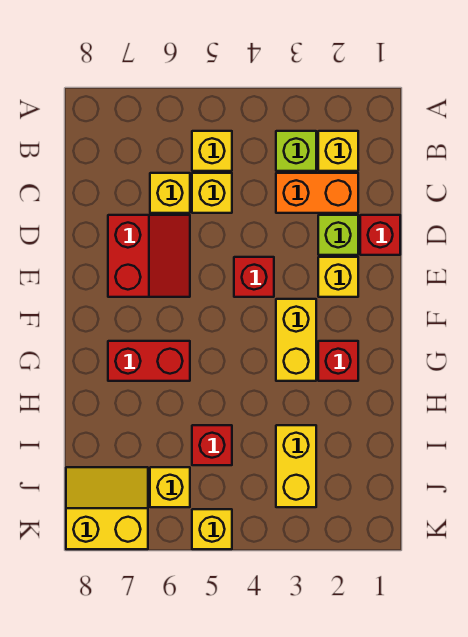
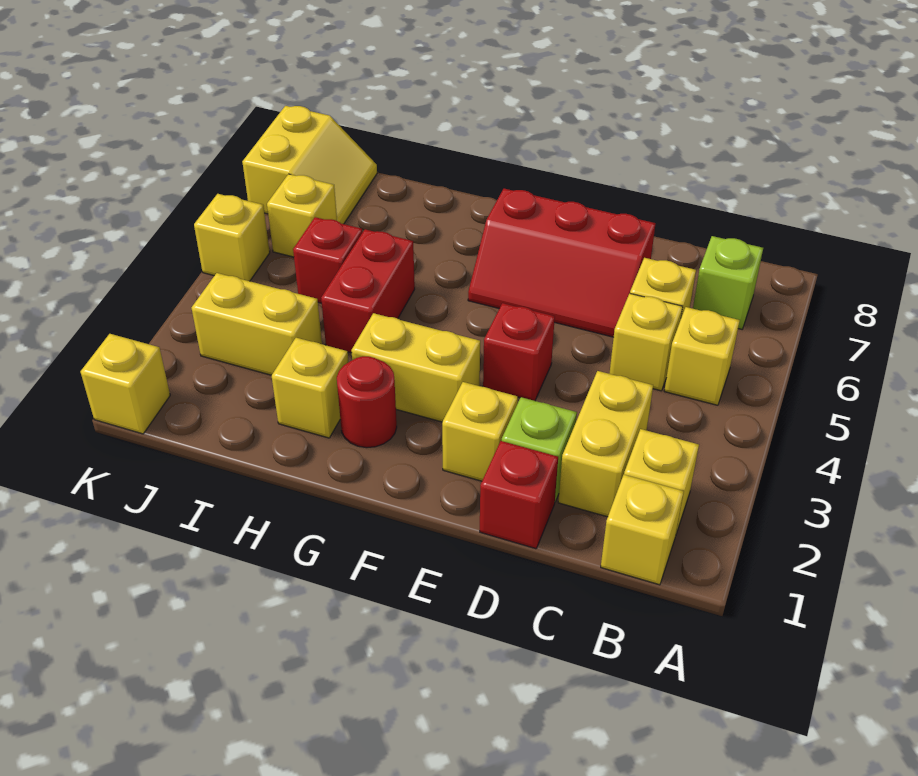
none -> yellow brick B1 level 1
lime brick B3 level 1 -> lime brick B7 level 1
orange brick C2:C3 level 1 -> yellow brick C2:C3 level 1
red slope D6:E7 level 1 top 7 -> red slope D6:F7 level 1 top 7
red brick G2 level 1 -> red round brick G2 level 1
red brick G6:G7 level 1 -> red brick H4:H5 level 1
none -> yellow brick H2 level 1
none -> yellow brick K1 level 1

